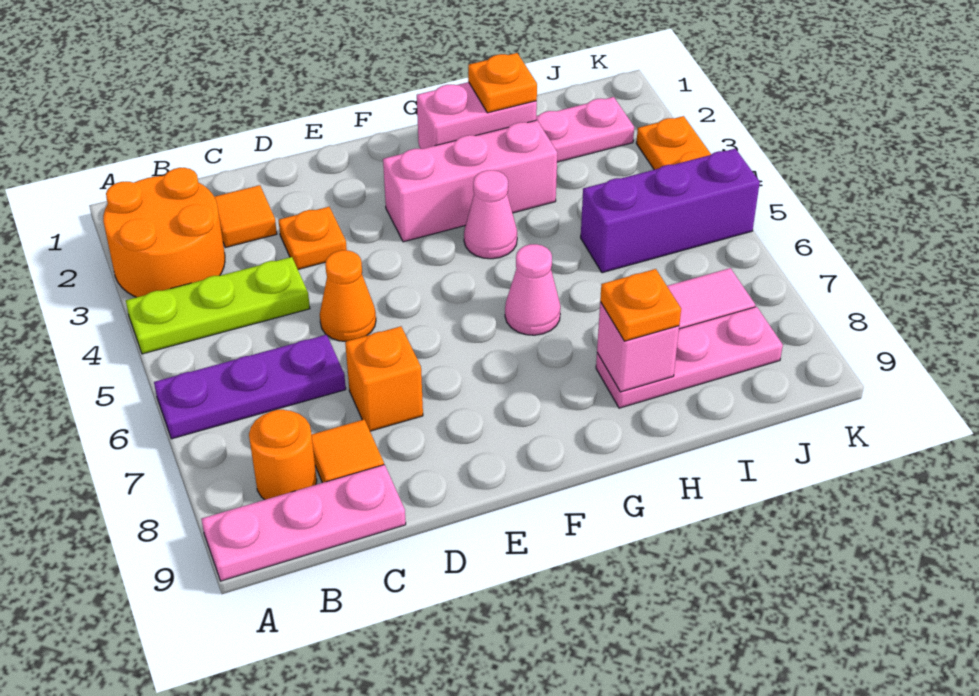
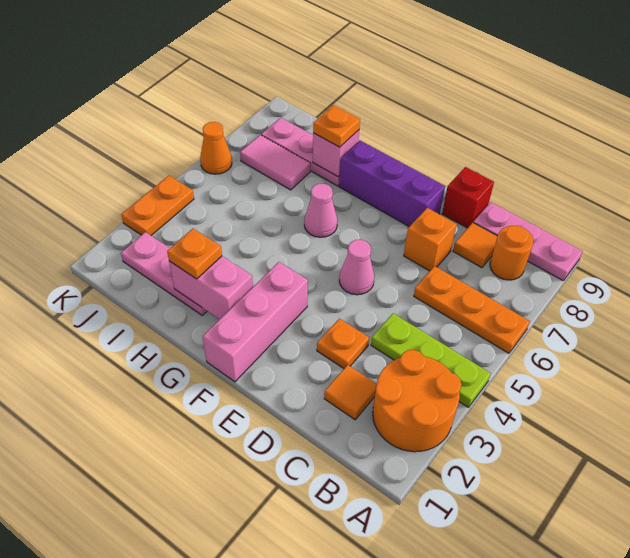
purple plate A6:C6 level 1 -> orange plate A6:C6 level 1
orange cone D5 level 1 -> orange cone K6 level 1
none -> red brick D9 level 1
pink brick F3:H3 level 1 -> pink brick F1:F3 level 1
pink cone G4 level 1 -> pink cone E5 level 1
purple brick I5:K5 level 1 -> purple brick E8:G8 level 1

